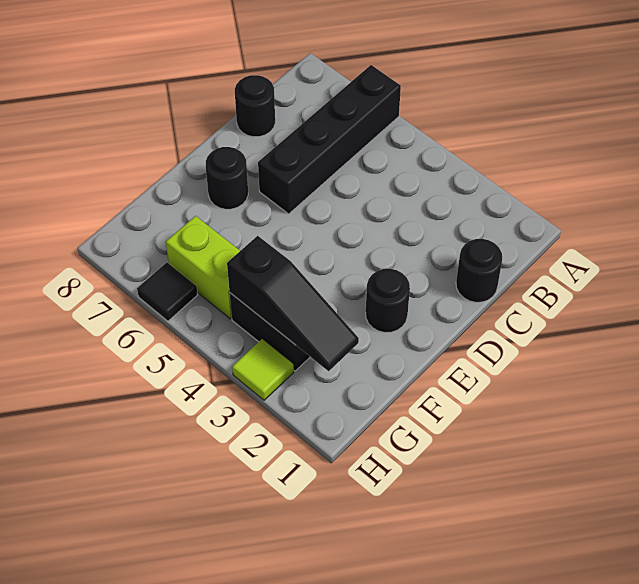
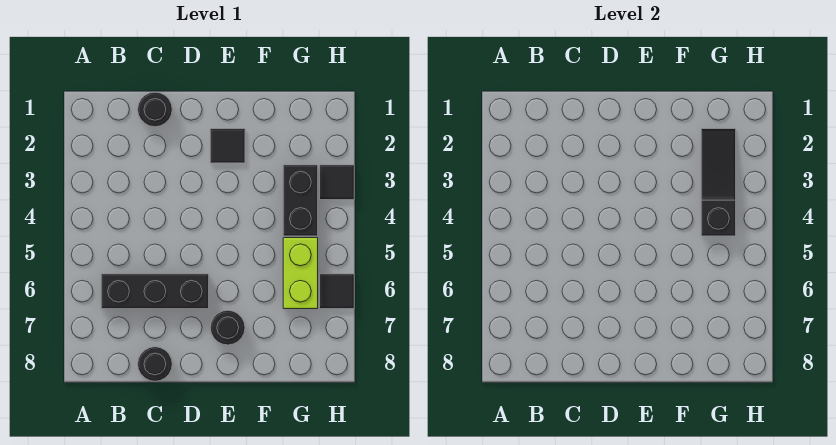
black brick A6:D6 level 1 -> black brick B6:D6 level 1
black round brick E2 level 1 -> black tile E2 level 1
lime tile H3 level 1 -> black tile H3 level 1

